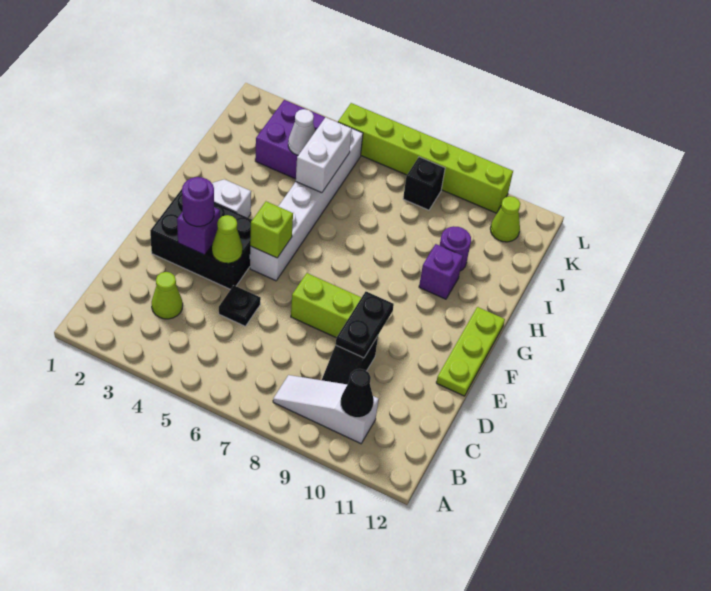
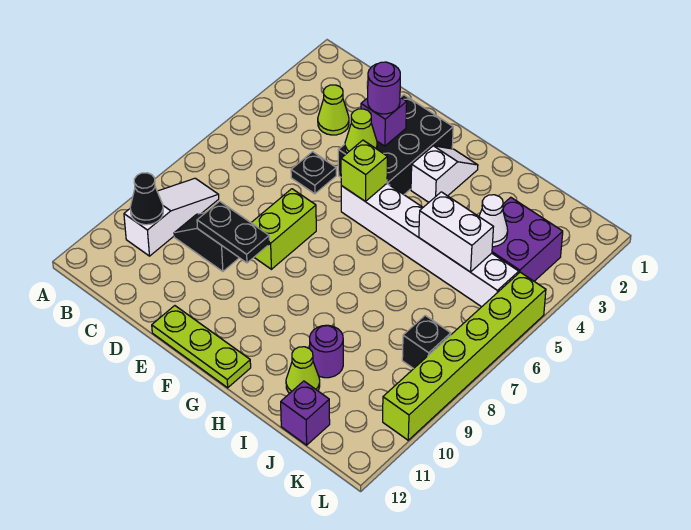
purple brick H10 level 1 -> purple brick J12 level 1
lime cone K11 level 1 -> lime cone I11 level 1

